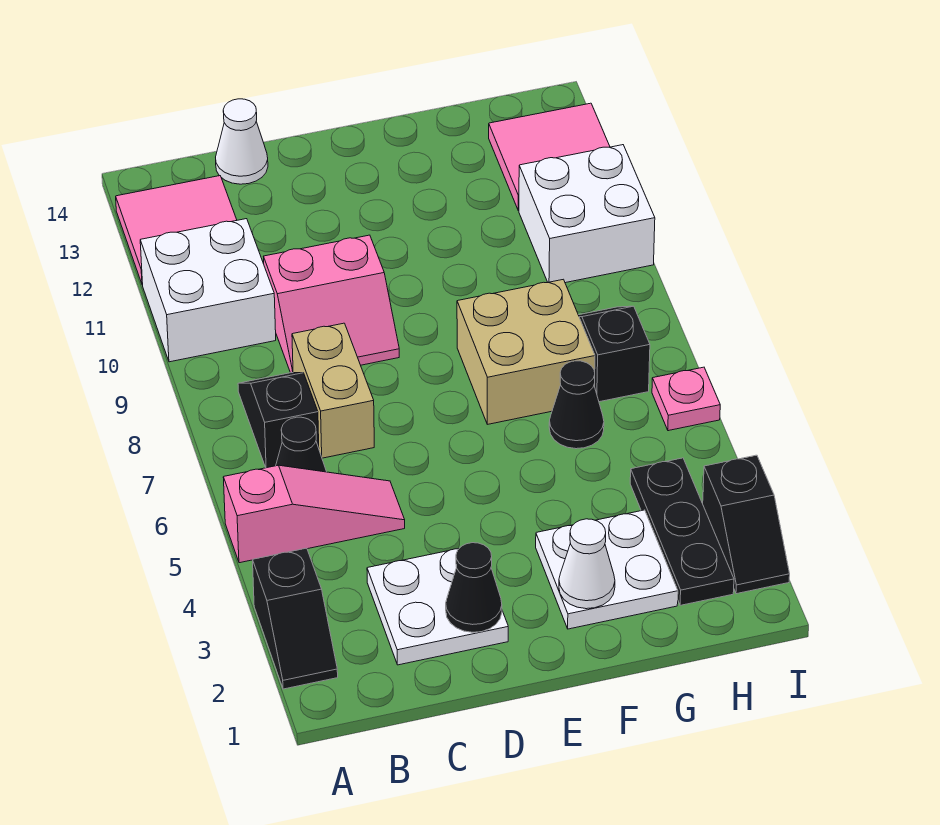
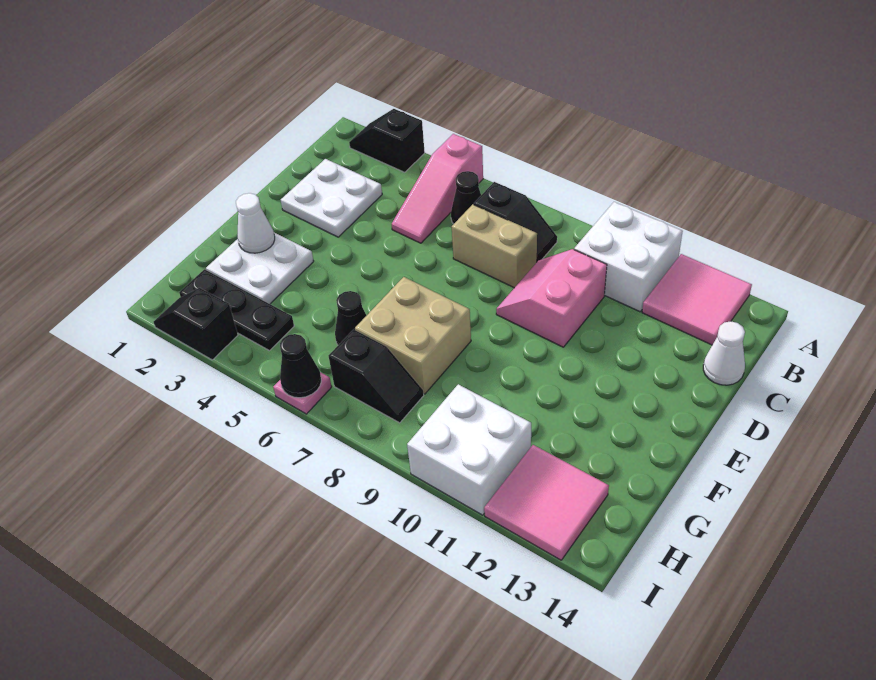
black cone D2 level 2 -> black cone I6 level 2

